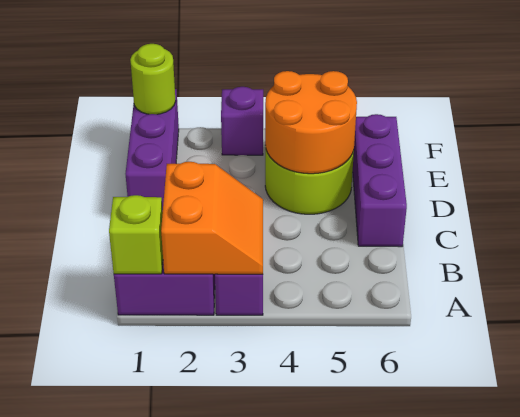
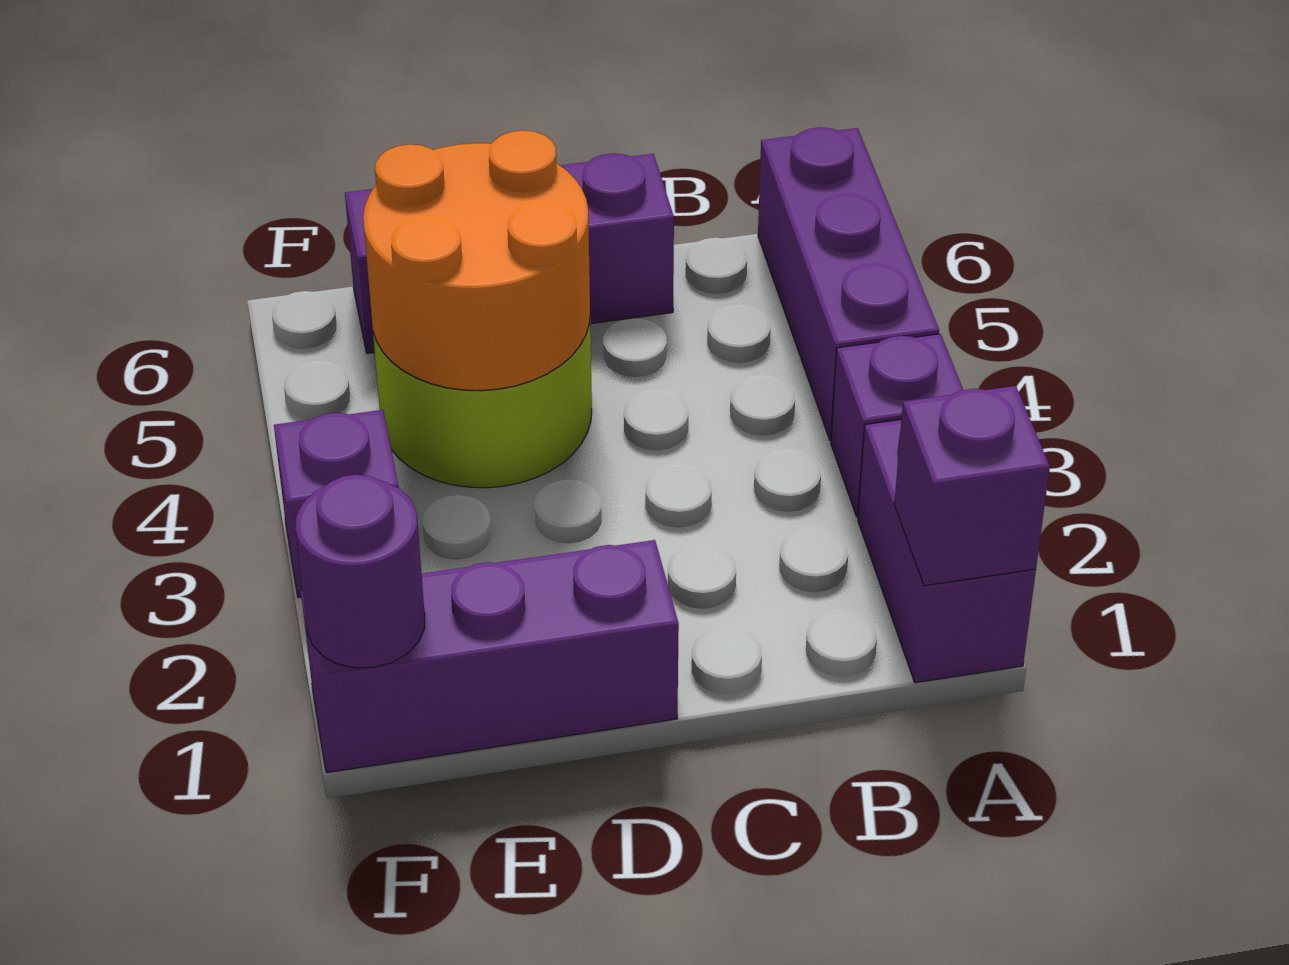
lime brick A1 level 2 -> purple brick A1 level 2
orange slope A2:B3 level 2 top 2 -> none
none -> purple brick A4:A6 level 1
lime round brick F1 level 2 -> purple round brick F1 level 2

